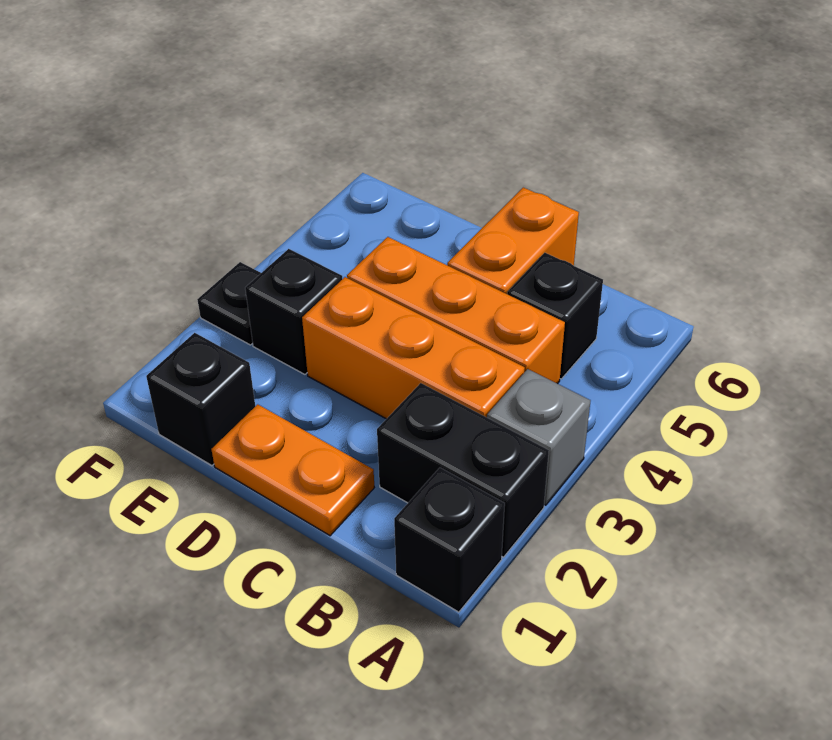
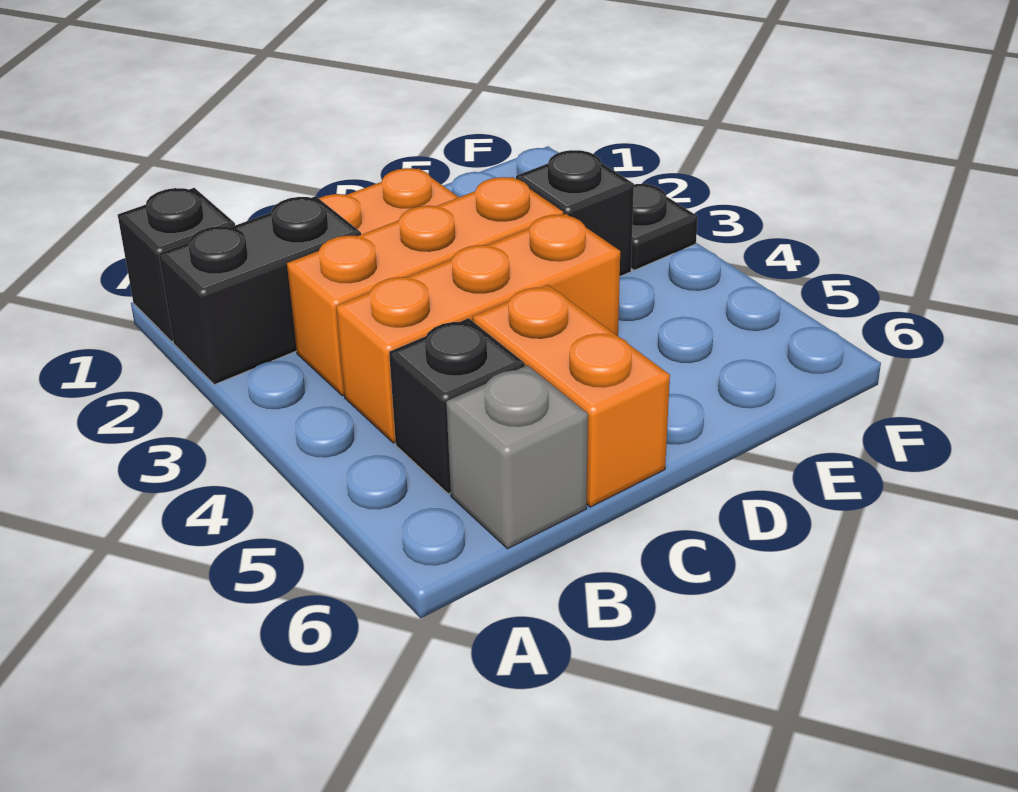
grey brick A3 level 1 -> grey brick B6 level 1
black brick E1 level 1 -> none

